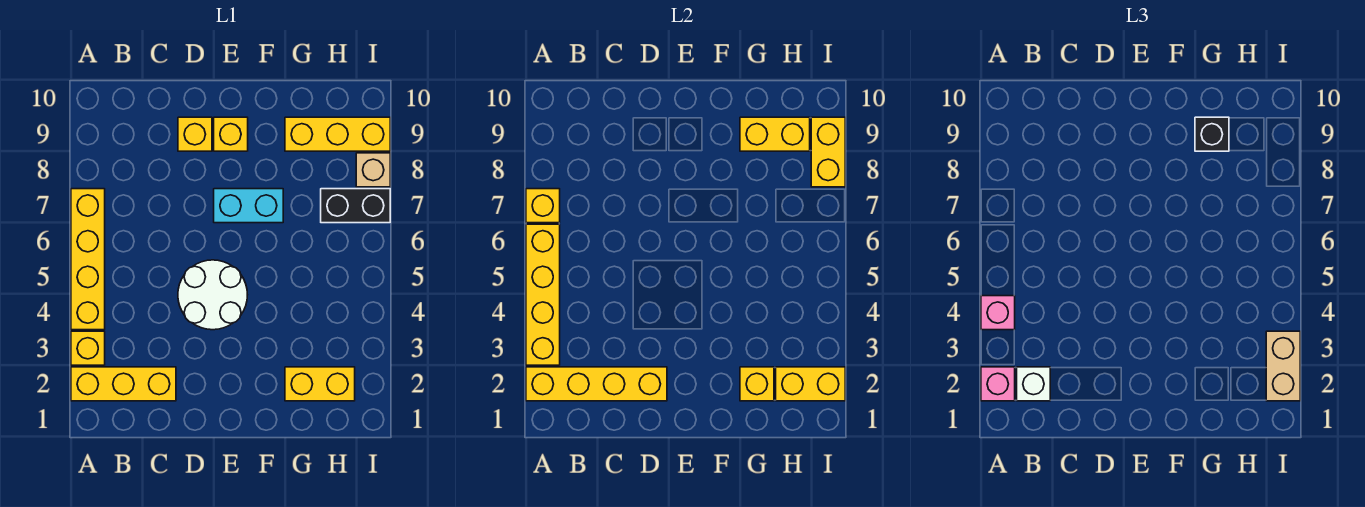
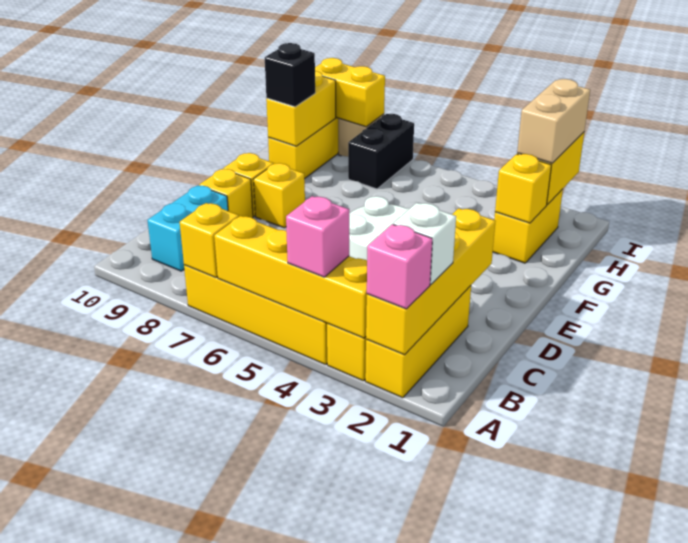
cyan brick E7:F7 level 1 -> cyan brick B9:C9 level 1
none -> yellow brick E8 level 1
tan brick I2:I3 level 3 -> tan brick H2:I2 level 3

